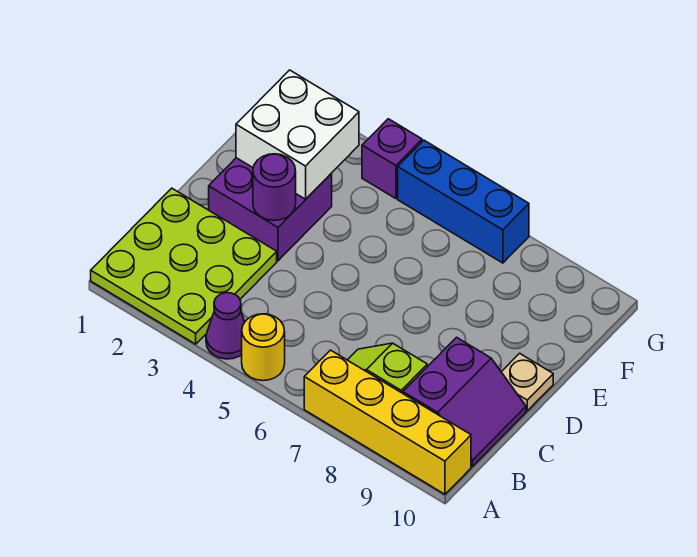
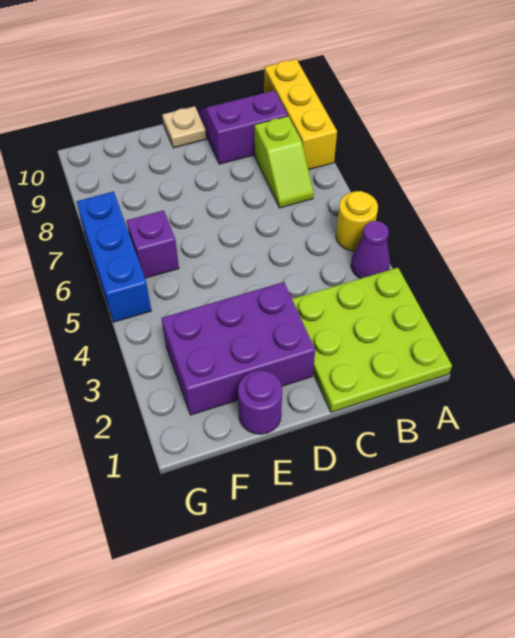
yellow brick A7:A10 level 1 -> yellow brick A8:A10 level 1
purple brick D2:E3 level 1 -> purple brick D2:F3 level 1
purple round brick D3 level 2 -> purple round brick E1 level 1
white brick E2:F3 level 2 -> none
purple brick G4 level 1 -> purple brick F6 level 1

